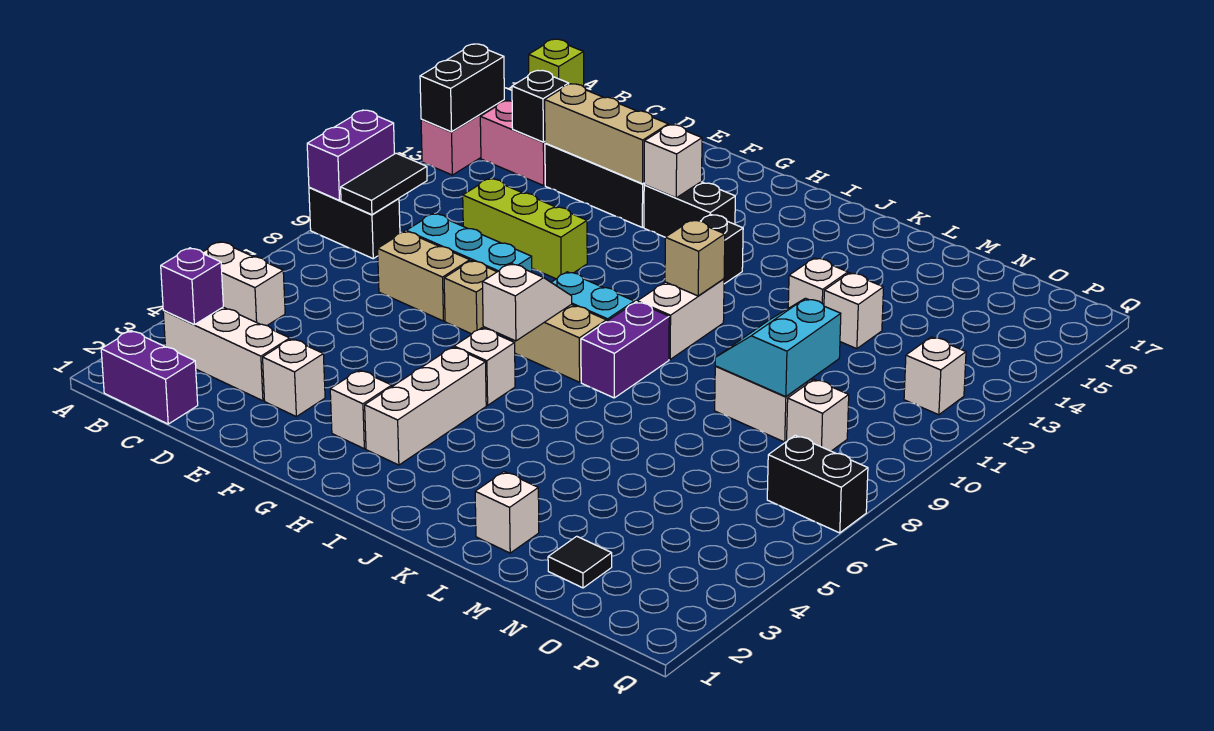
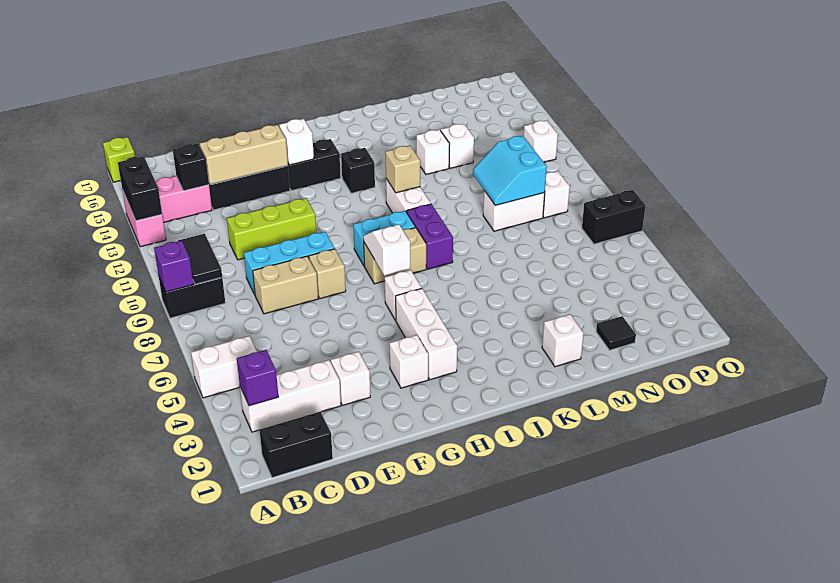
purple brick A9:A10 level 2 -> purple brick A9 level 2
purple brick B1:C1 level 1 -> black brick B1:C1 level 1

